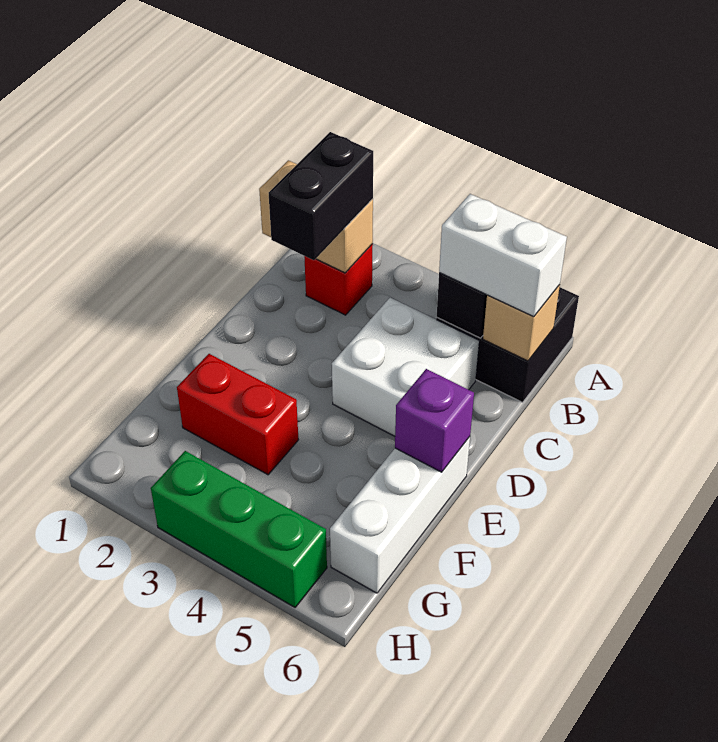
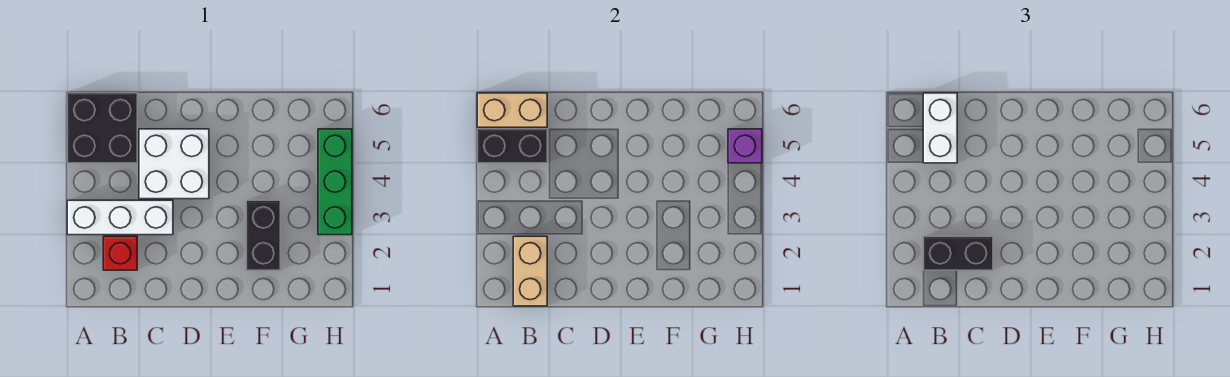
tan brick B6 level 2 -> tan brick A6:B6 level 2
white brick E6:G6 level 1 -> white brick A3:C3 level 1
purple brick E6 level 2 -> purple brick H5 level 2
red brick F2:F3 level 1 -> black brick F2:F3 level 1

